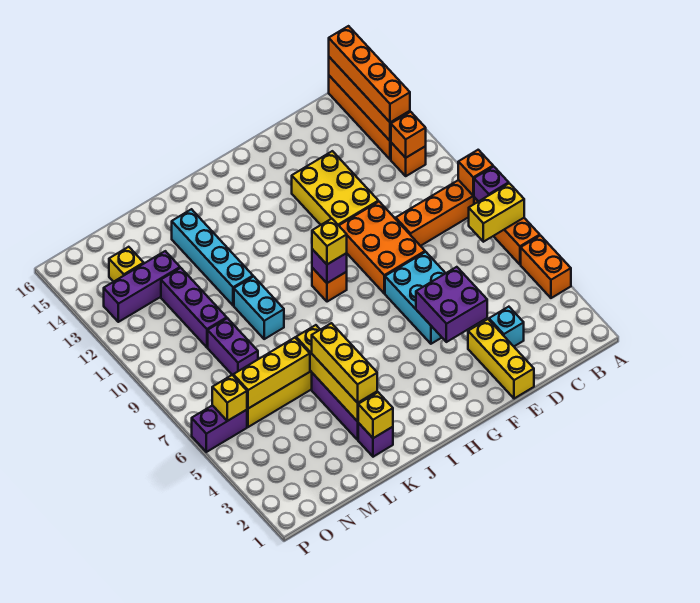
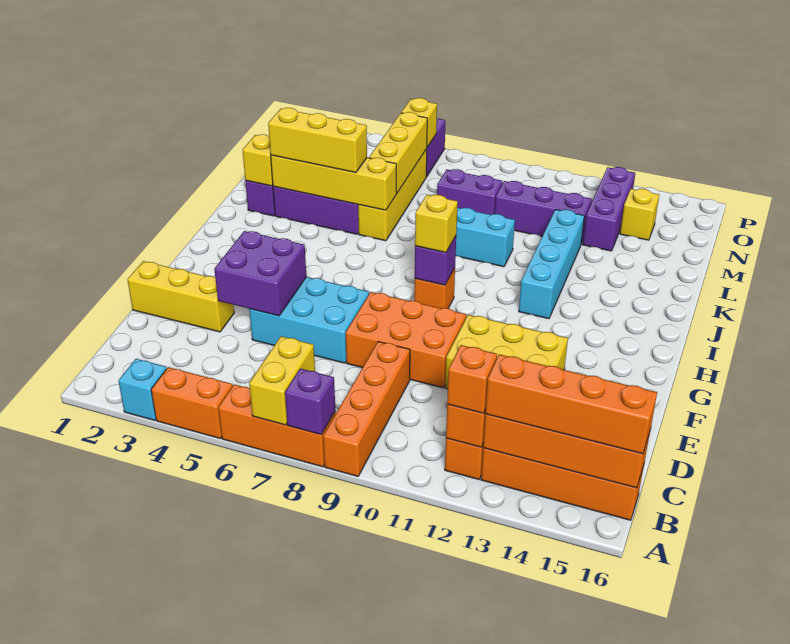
orange brick A9 level 2 -> orange brick B12 level 3
cyan brick D3 level 1 -> cyan brick A3 level 1
cyan brick K11:K14 level 1 -> cyan brick I12:L12 level 1

